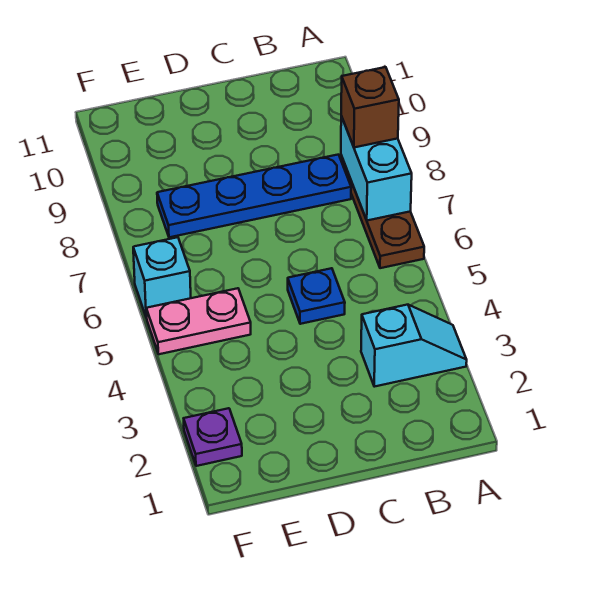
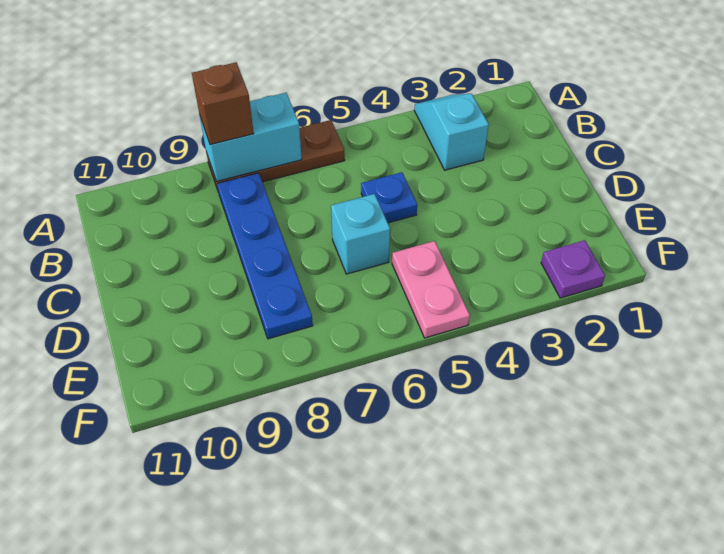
cyan brick F6 level 1 -> cyan brick D6 level 1

